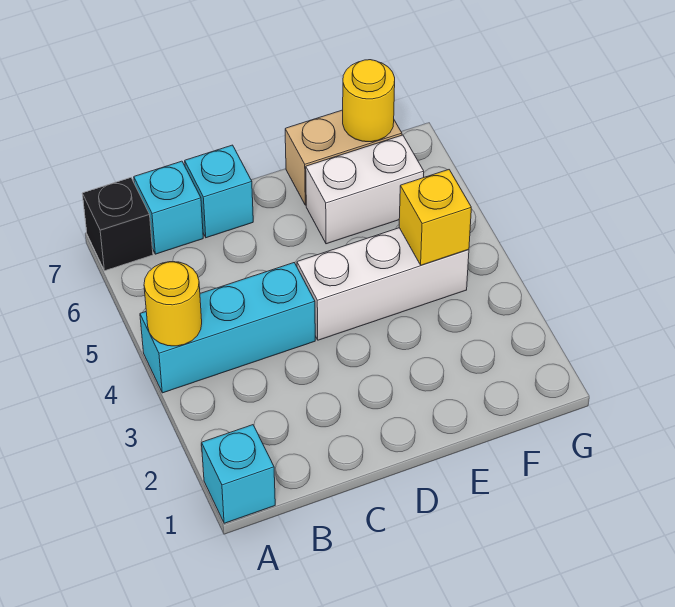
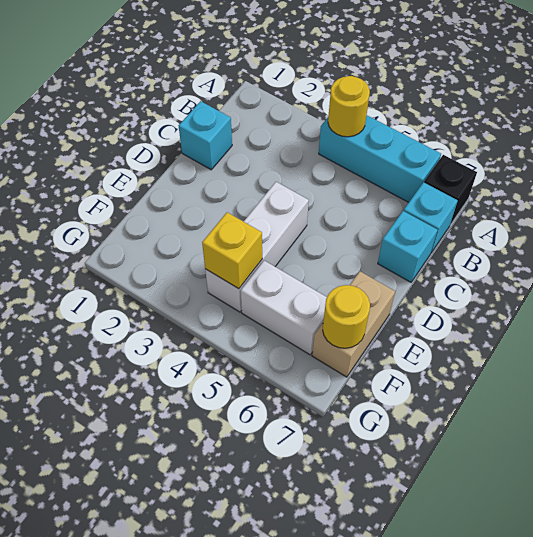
cyan brick A1 level 1 -> cyan brick C1 level 1
cyan brick A4:C4 level 1 -> cyan brick A4:A6 level 1
white brick E6:F6 level 1 -> white brick F5:F6 level 1

